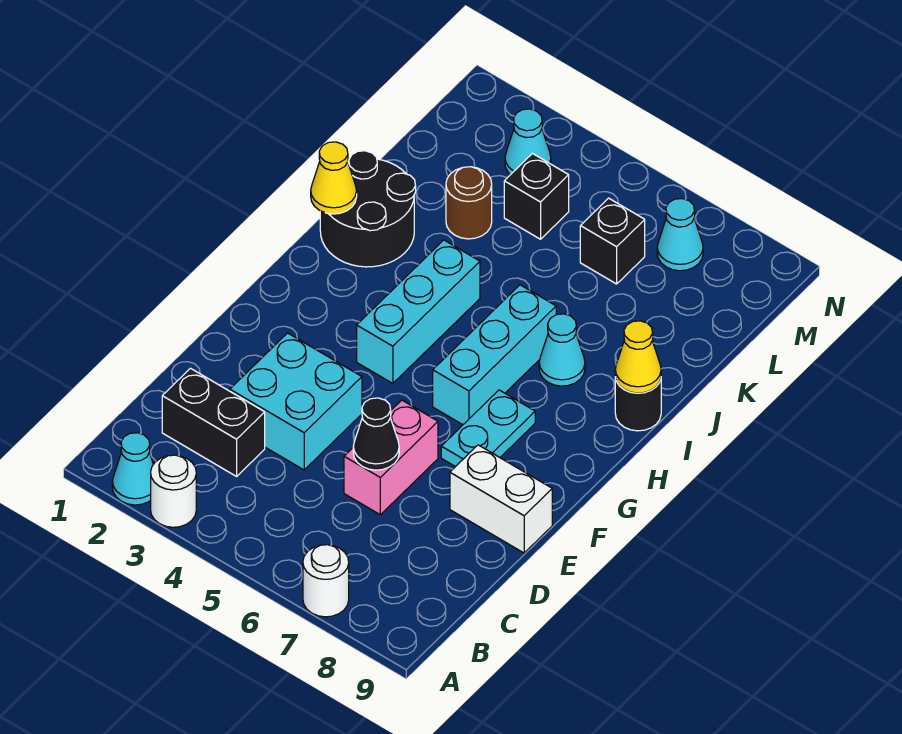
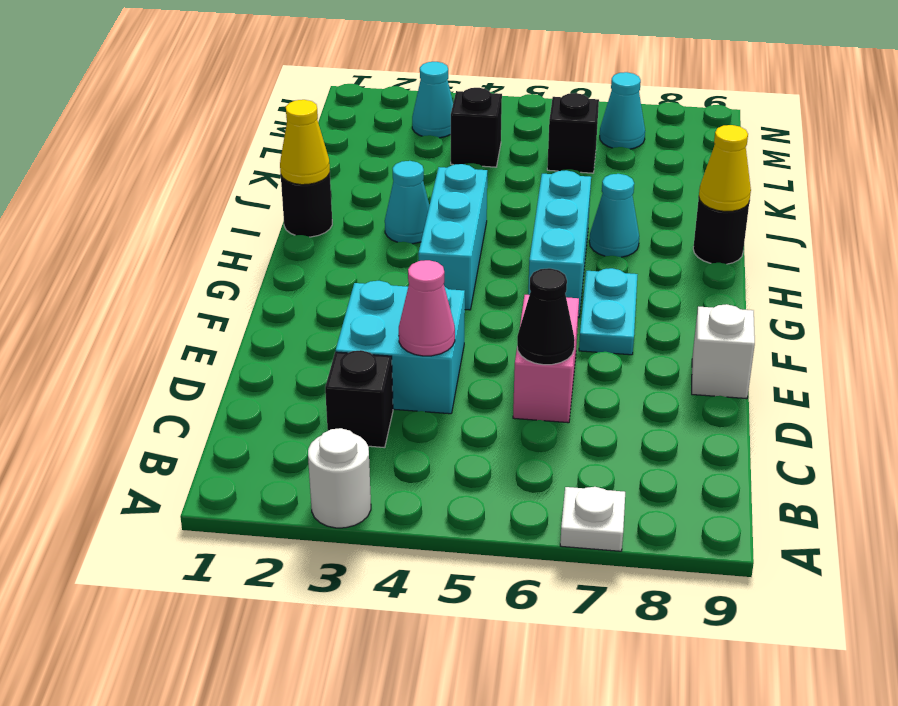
cyan cone A2 level 1 -> cyan cone I3 level 1
white round brick A7 level 1 -> white plate A7 level 1
black brick C2:C3 level 1 -> black brick C3 level 1
none -> pink cone D4 level 2
white brick E8:E9 level 1 -> white brick E9 level 1
black round brick I1:J2 level 1 -> black round brick I1 level 1
brown round brick K3 level 1 -> none

